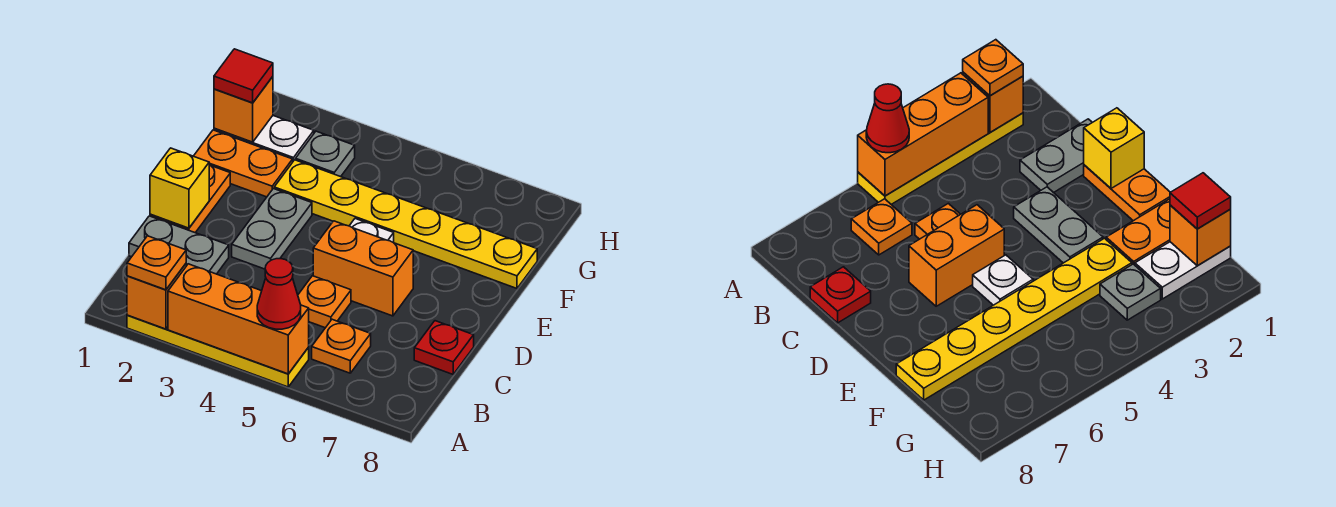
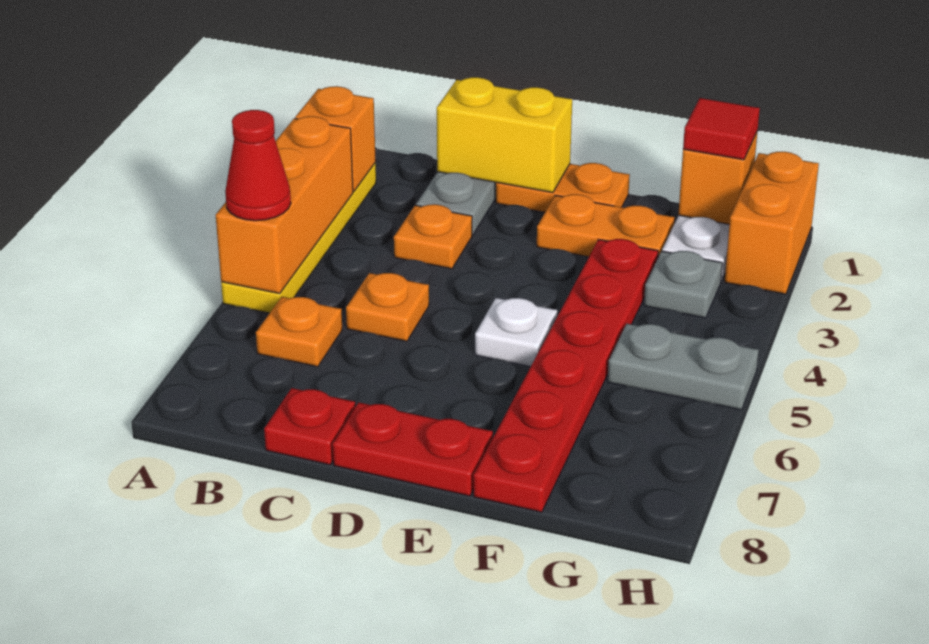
orange plate A2 level 3 -> orange plate C3 level 1
yellow brick D1 level 2 -> yellow brick C1:D1 level 2
grey plate D3:E3 level 1 -> grey plate G5:H5 level 1
orange brick D5:D6 level 1 -> orange brick H1:H2 level 1
none -> red plate D8:E8 level 1
orange plate F1:F2 level 1 -> orange plate E2:F2 level 1
yellow plate F3:F8 level 1 -> red plate F3:F8 level 1

